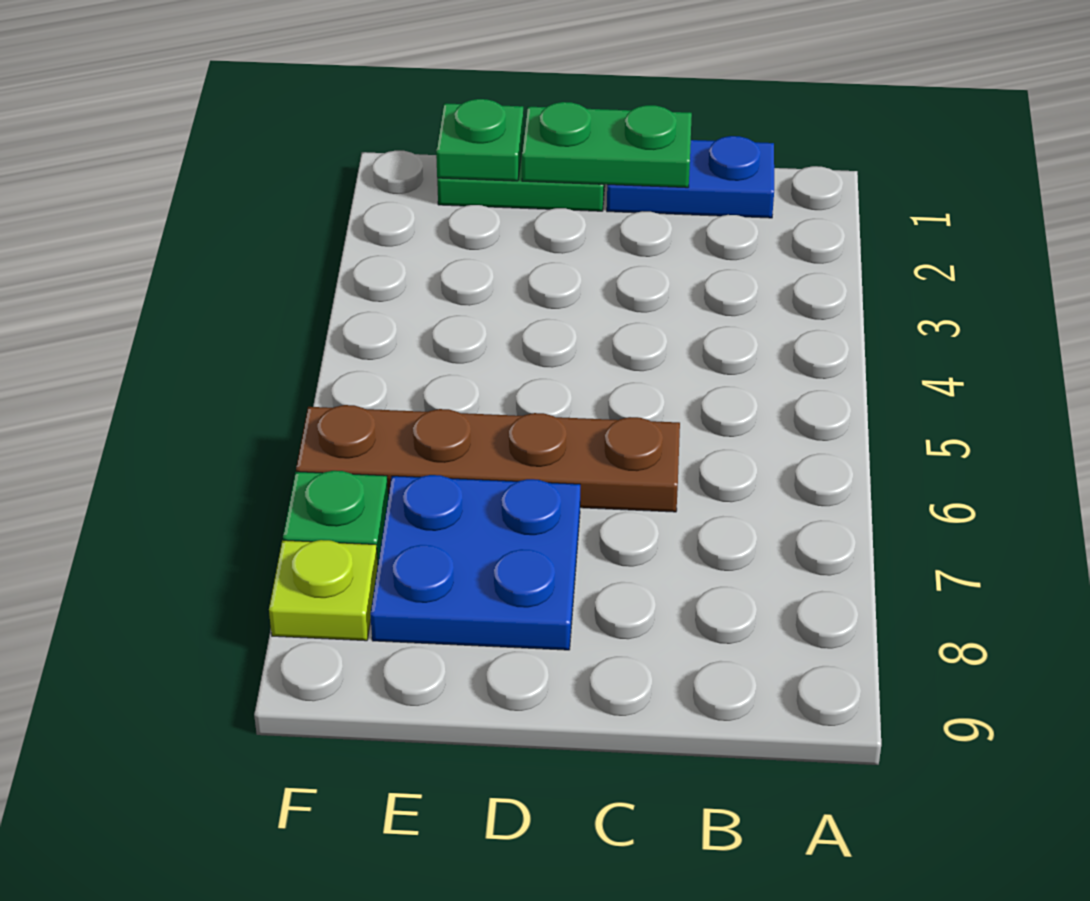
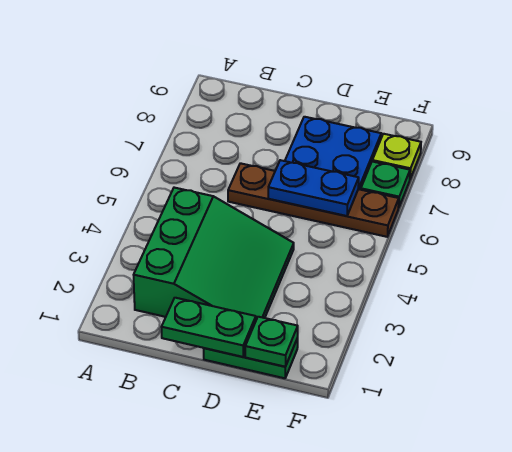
blue plate B1:C1 level 1 -> blue plate D6:E6 level 2
none -> green slope B2:D4 level 1 top B

